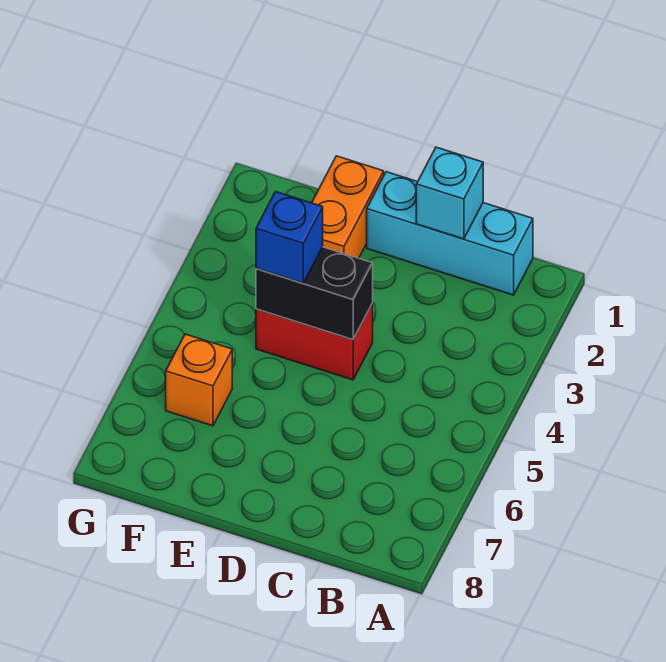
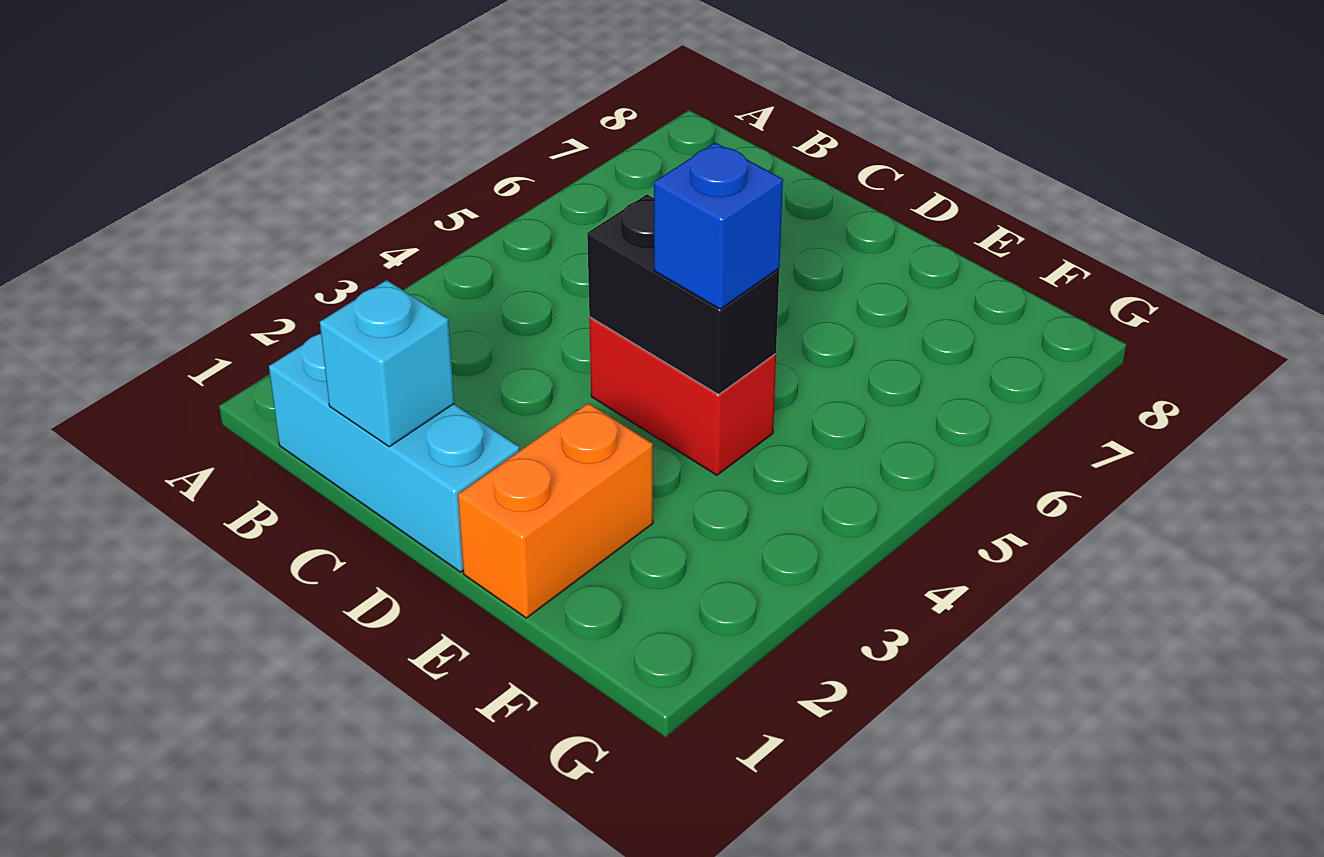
orange brick F6 level 1 -> none

